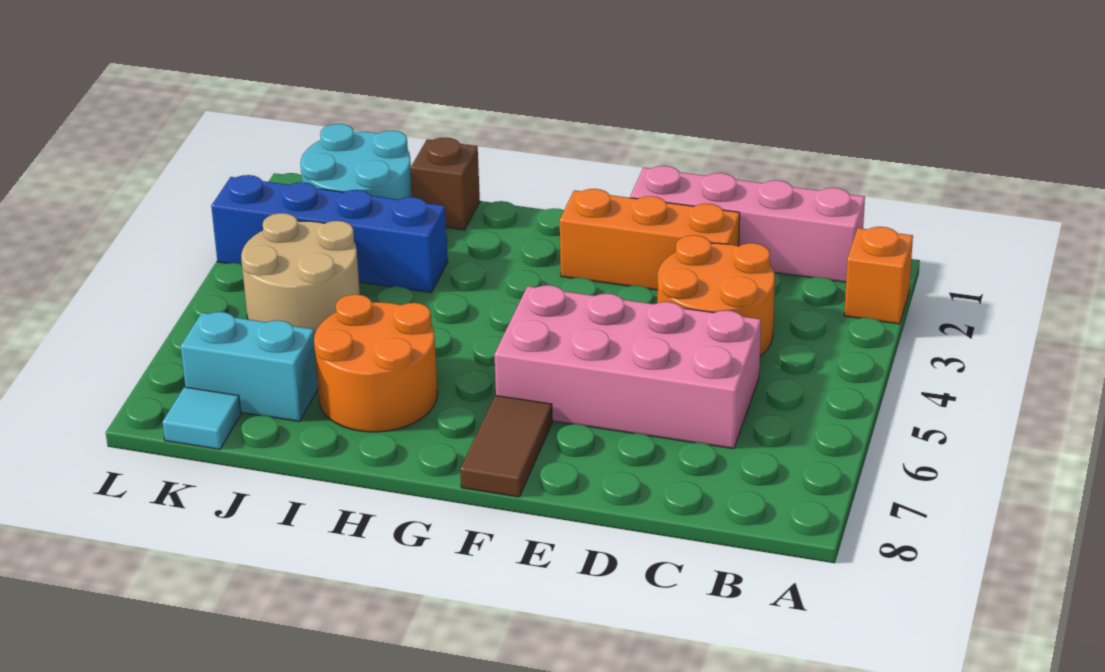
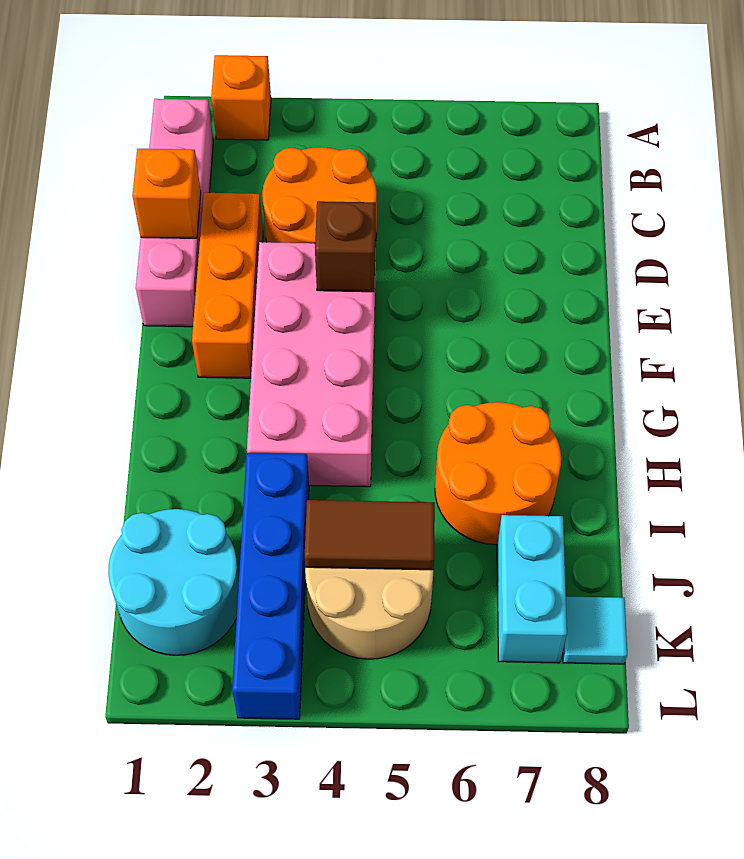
pink brick C5:F6 level 1 -> pink brick E3:H4 level 1
none -> orange brick D1 level 2
brown tile F7:F8 level 1 -> brown tile J4:J5 level 2
brown brick I1 level 1 -> brown brick E4 level 2

